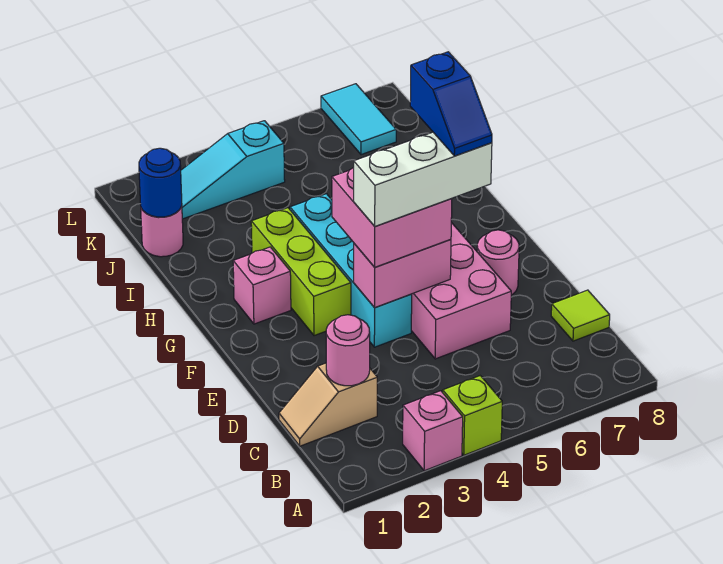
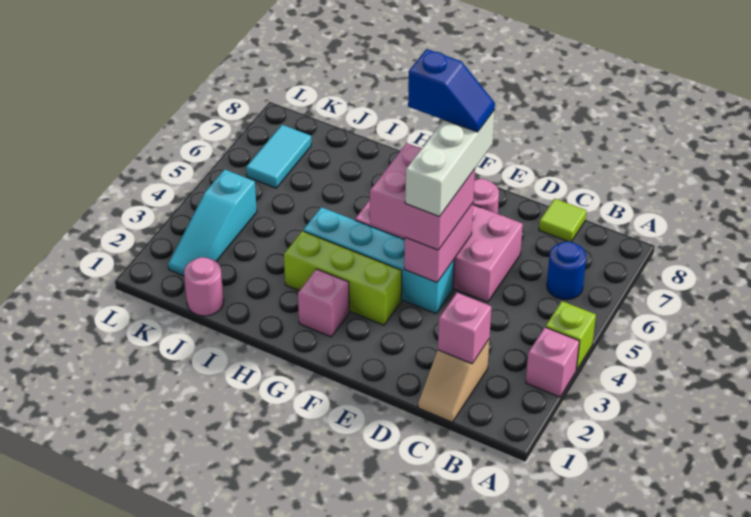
pink round brick C2 level 2 -> pink brick C2 level 2
blue round brick J1 level 2 -> blue round brick B6 level 1
cyan tile K7:L7 level 1 -> cyan tile K6:K7 level 1

